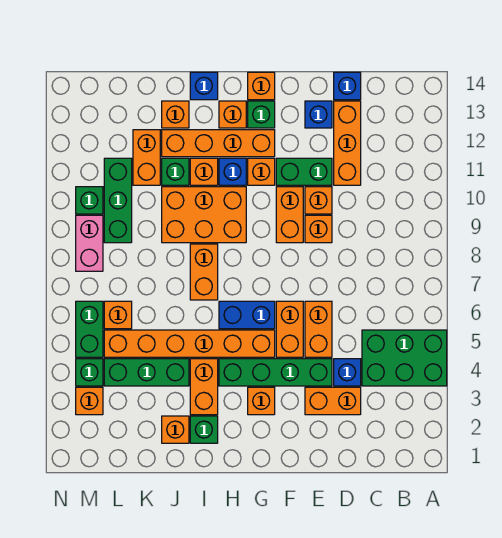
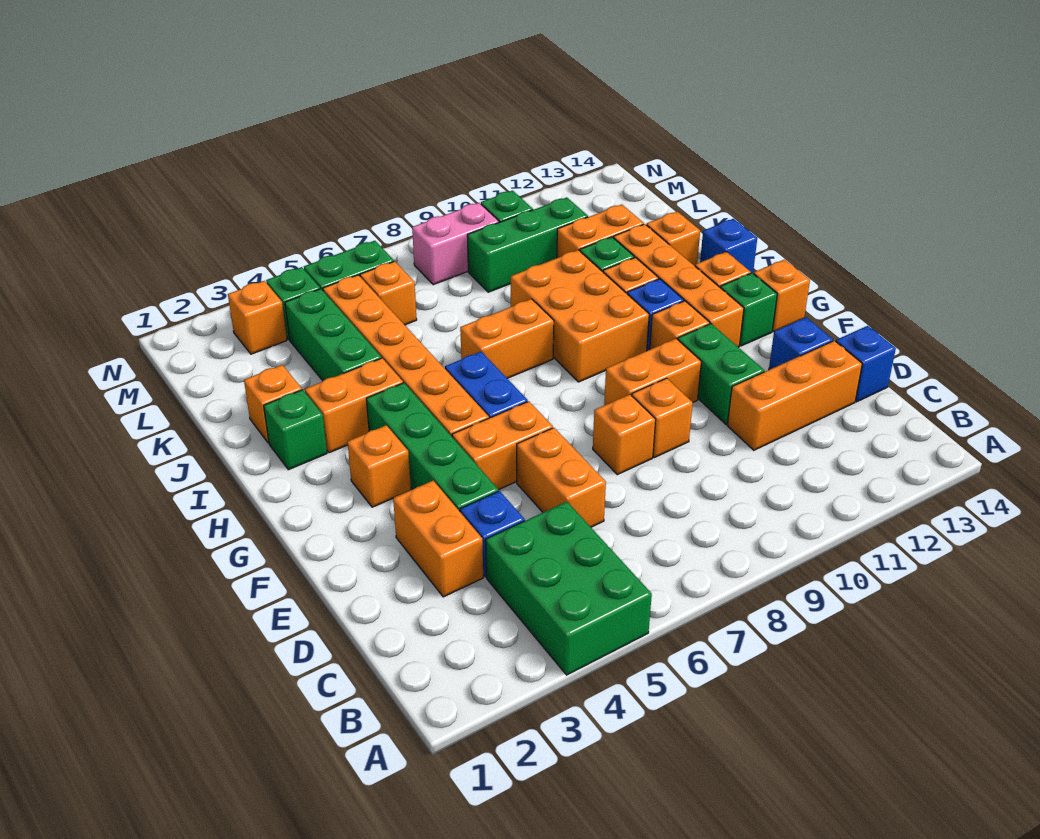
orange brick E5:E6 level 1 -> orange brick D6:E6 level 1
orange brick E10 level 1 -> orange brick E8 level 1

